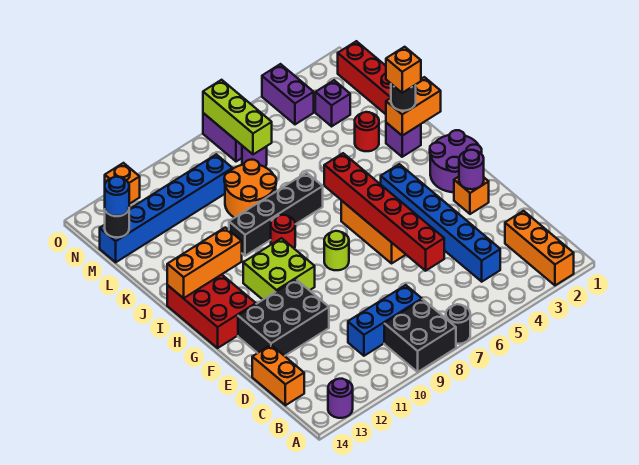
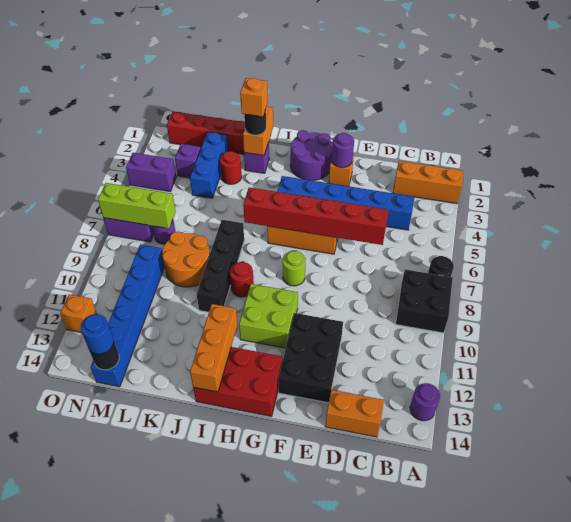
blue brick C8:C10 level 1 -> blue brick L2:L4 level 1

